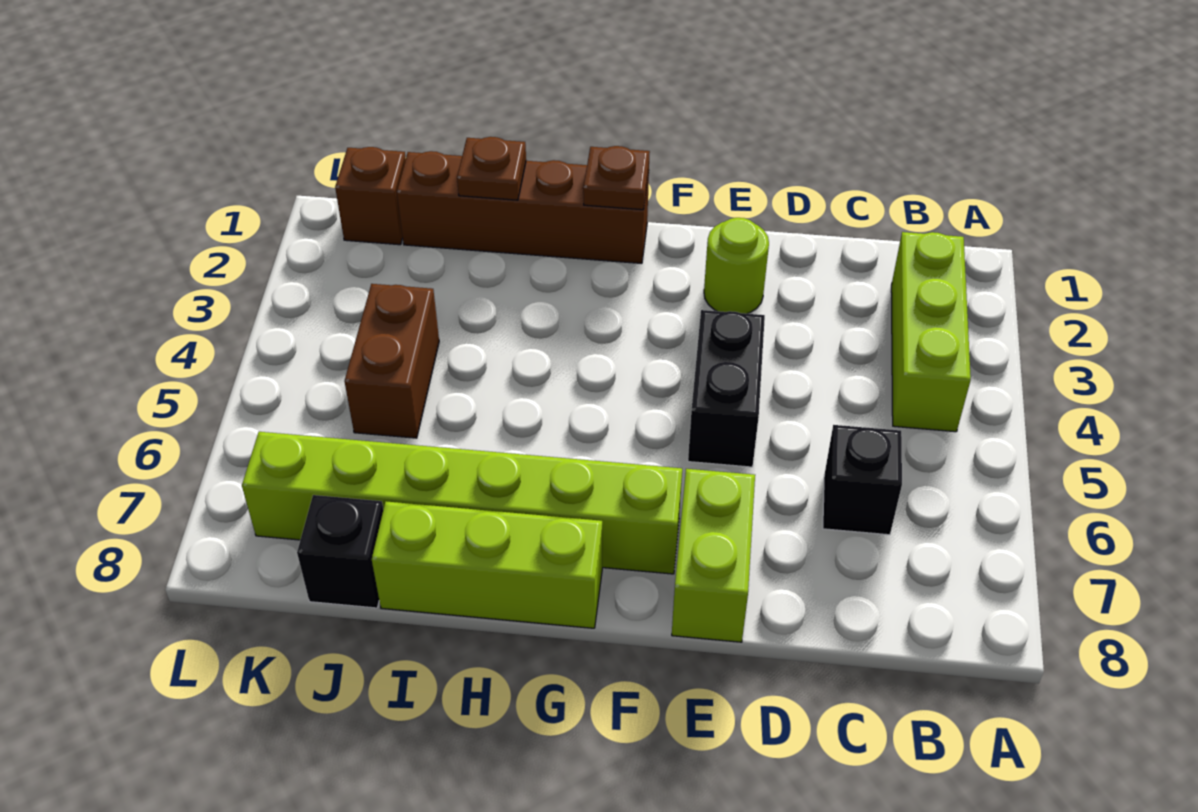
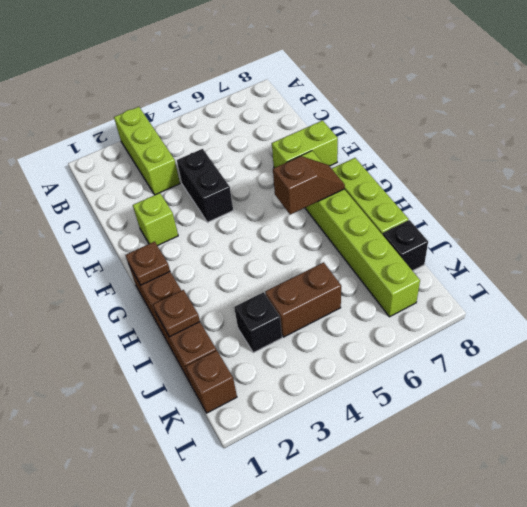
lime brick B2:B4 level 1 -> lime brick A3:C3 level 1
black brick C6 level 1 -> black brick J3 level 1
lime round brick E2 level 1 -> lime brick E2 level 1
black brick E4:E5 level 1 -> black brick D4:E4 level 1
none -> brown slope G6:G7 level 2 top 6

